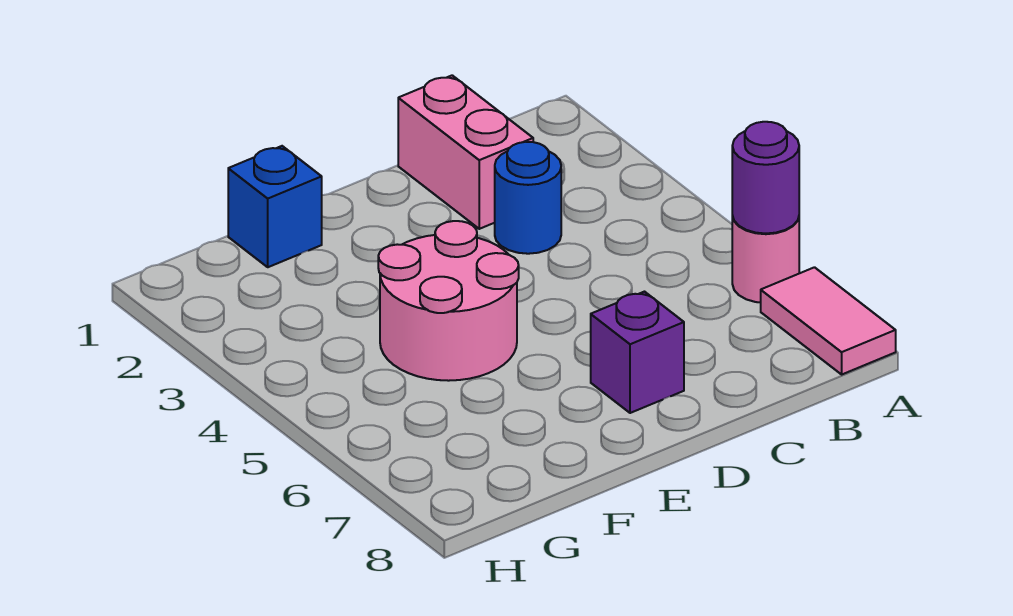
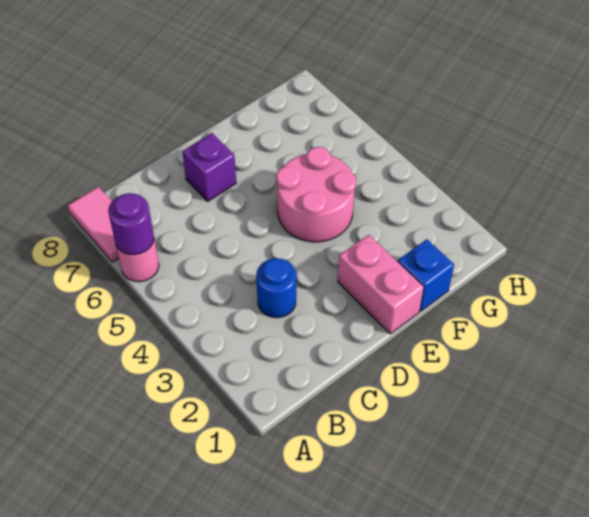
pink brick C1:C2 level 1 -> pink brick E1:E2 level 1

